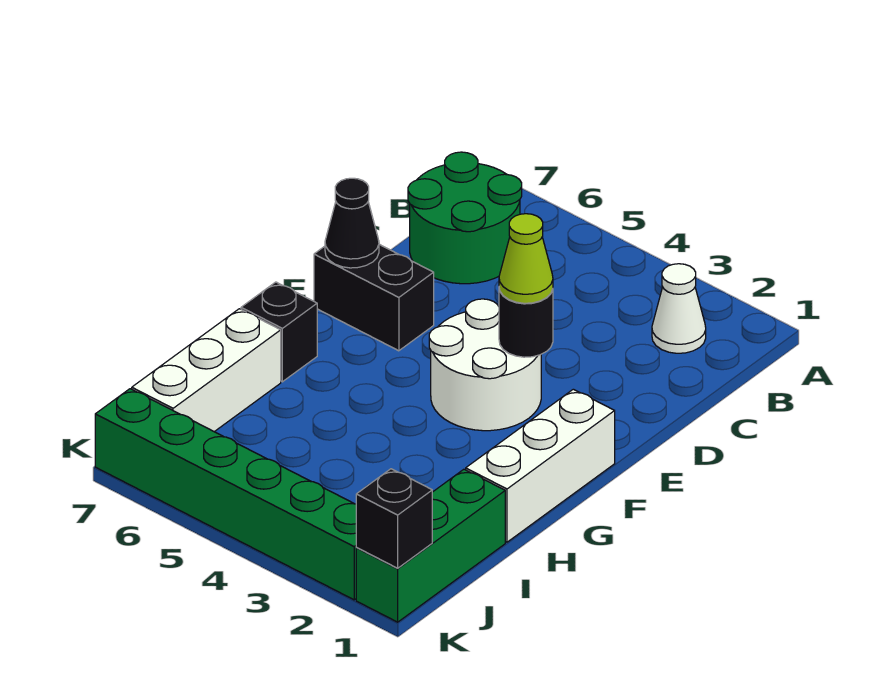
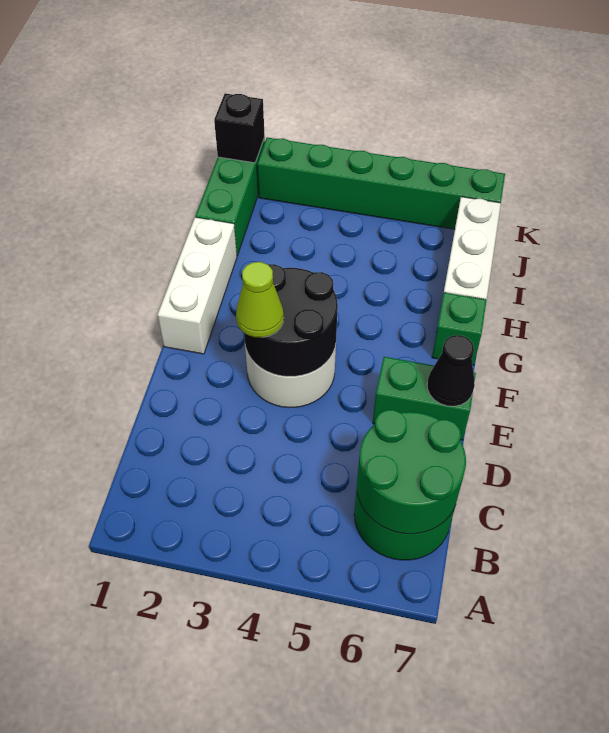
white cone B2 level 1 -> none
none -> green round brick B6:C7 level 2
black round brick E3 level 2 -> black round brick E3:F4 level 2
black brick E6:E7 level 1 -> green brick E6:E7 level 1
black brick G7 level 1 -> green brick G7 level 1

